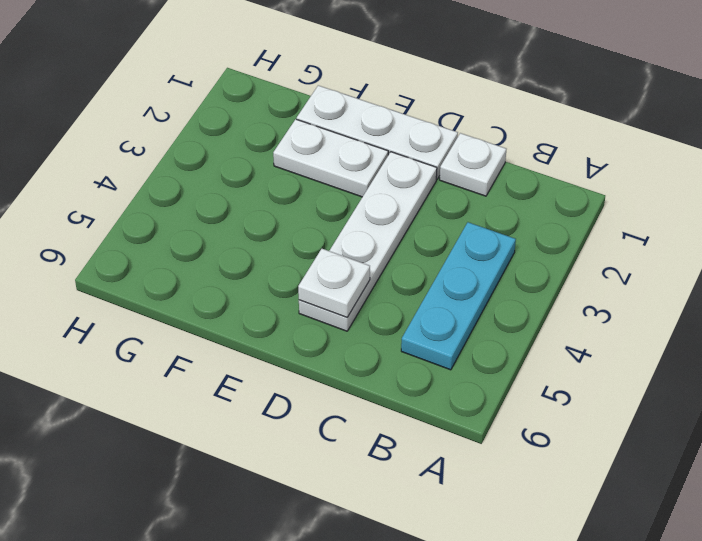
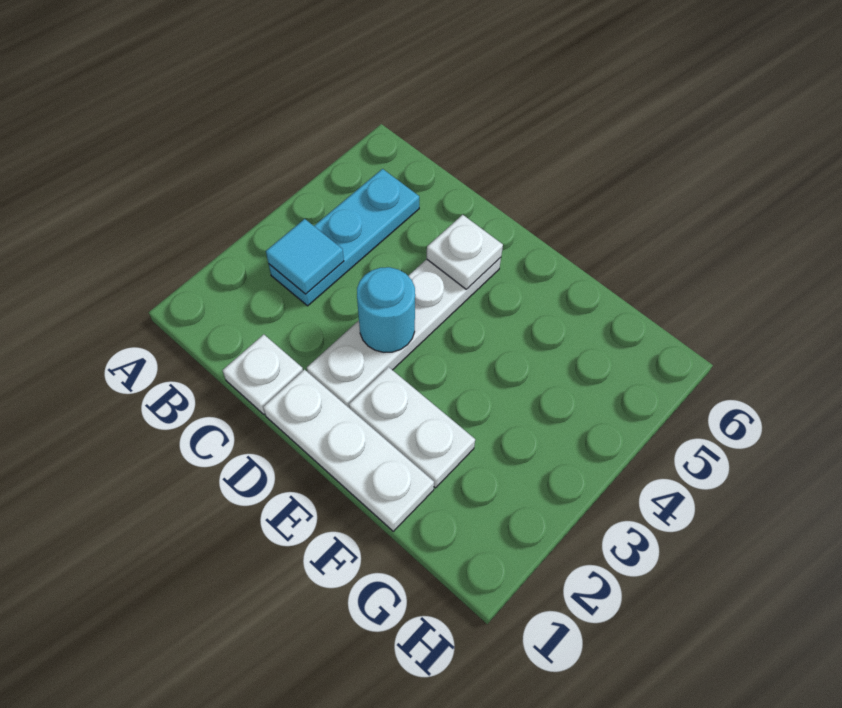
none -> cyan tile B3 level 2
none -> cyan round brick D3 level 2

